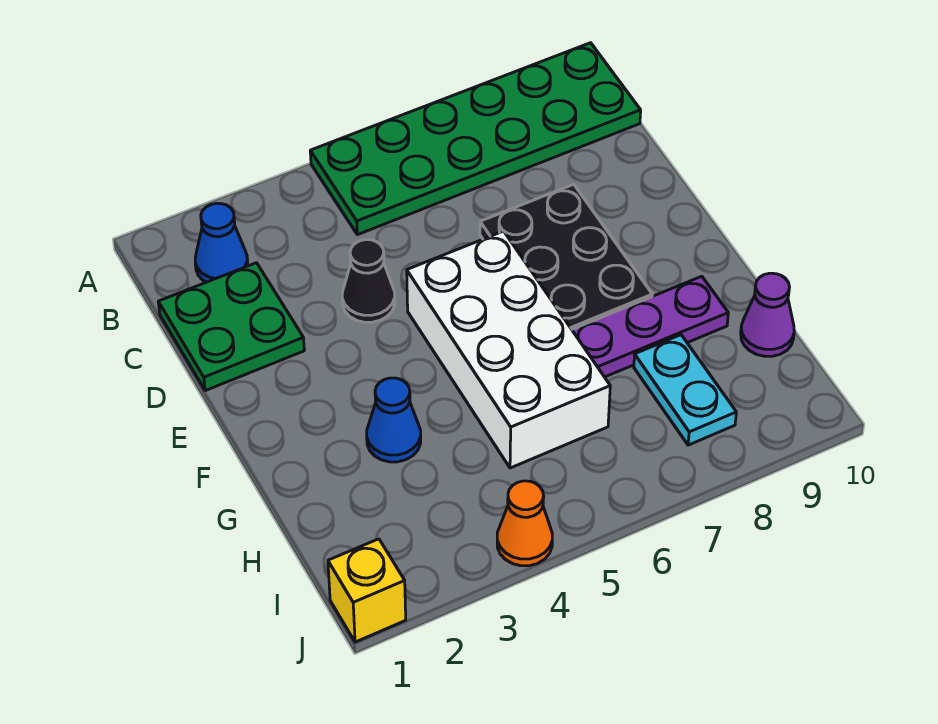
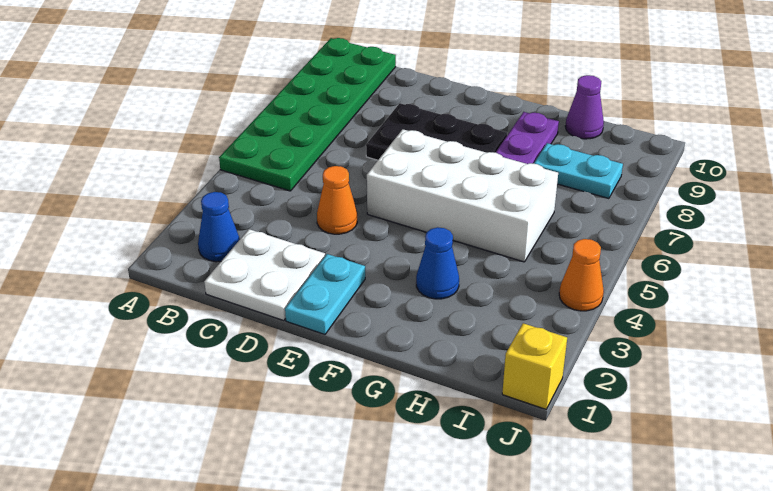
green plate C1:D2 level 1 -> white plate C1:D2 level 1
black cone D4 level 1 -> orange cone D4 level 1
none -> cyan plate E1:E2 level 1

